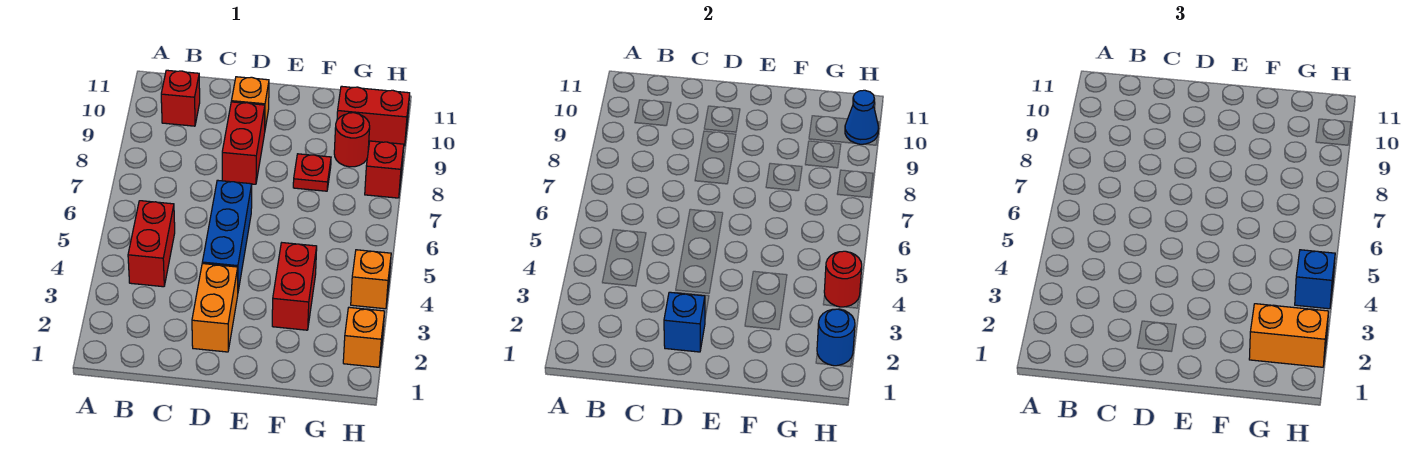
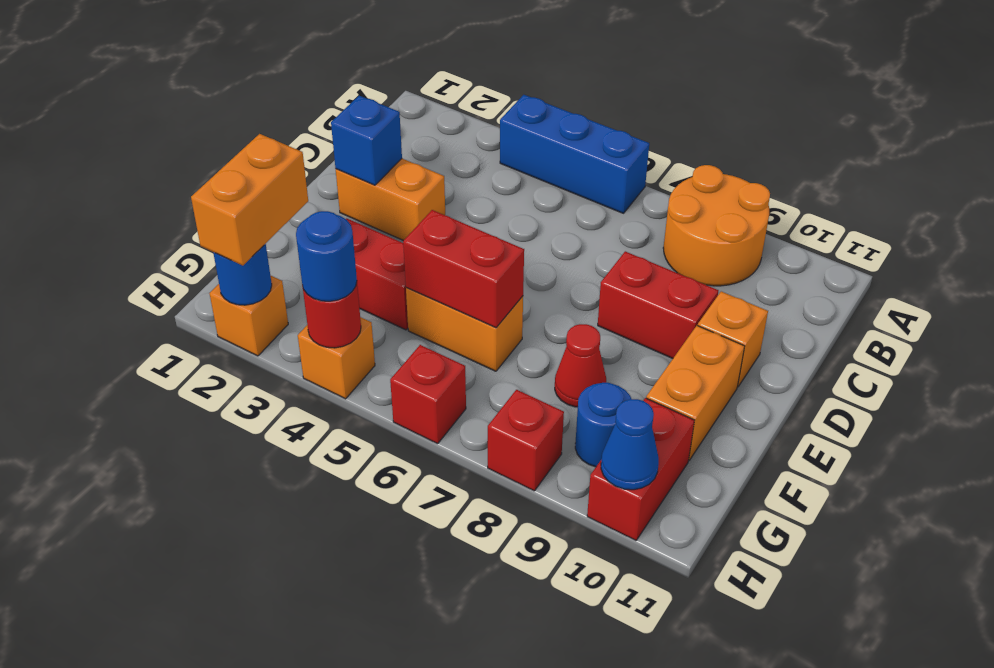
none -> orange round brick A8:B9 level 1
red brick B4:B5 level 1 -> red brick F5:F6 level 2
red brick B10 level 1 -> red brick H6 level 1
blue brick D4:D6 level 1 -> blue brick A4:A6 level 1
none -> orange brick E10:F10 level 1
none -> orange brick F5:F6 level 1
red plate F8 level 1 -> red cone F8 level 1
red round brick G9 level 1 -> blue round brick G9 level 1
blue brick H4 level 3 -> blue round brick H4 level 3

